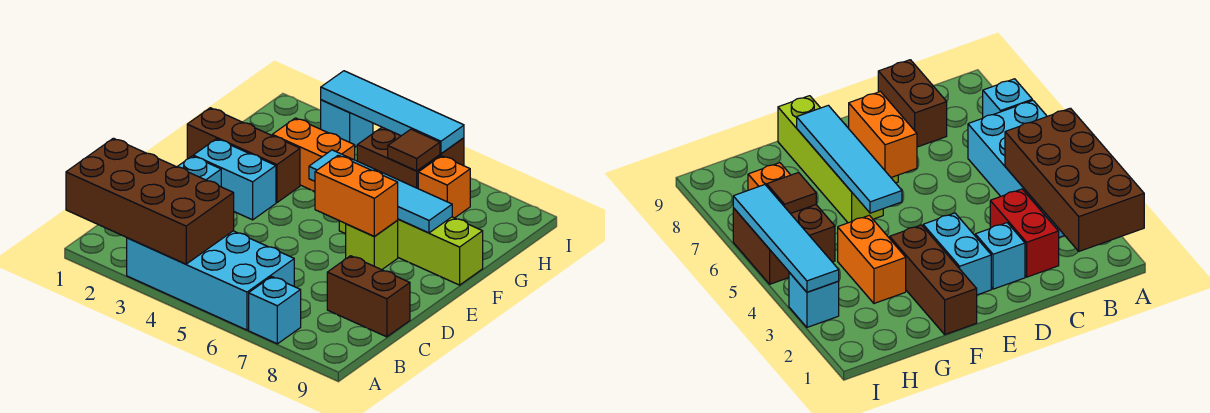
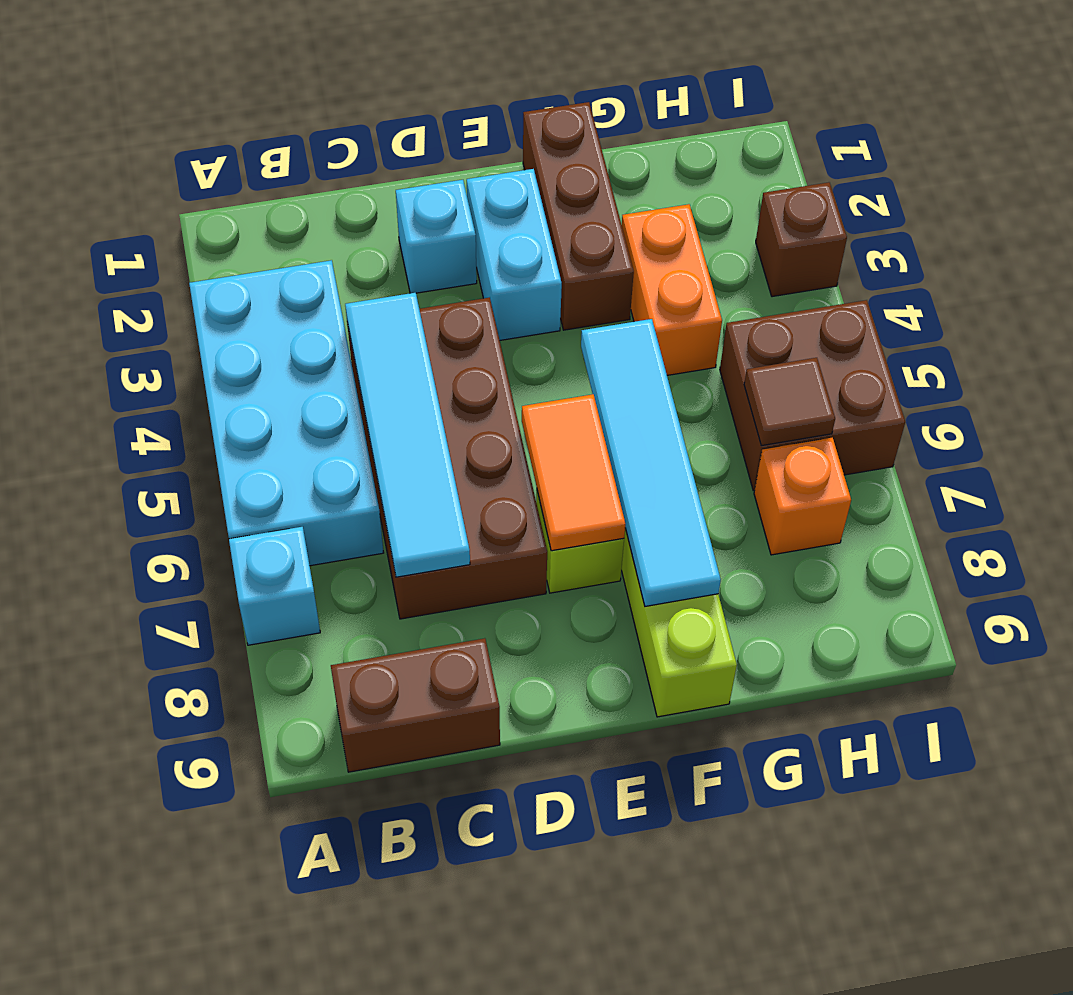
brown brick A1:B4 level 2 -> brown brick C4:D7 level 1
red brick C2:C3 level 1 -> none
brown brick C8:C9 level 1 -> brown brick B9:C9 level 1
orange brick E6:E7 level 2 -> orange tile E6:E7 level 2
cyan brick I3 level 1 -> brown brick I3 level 1
cyan tile I3:I6 level 2 -> cyan tile C4:C7 level 2

